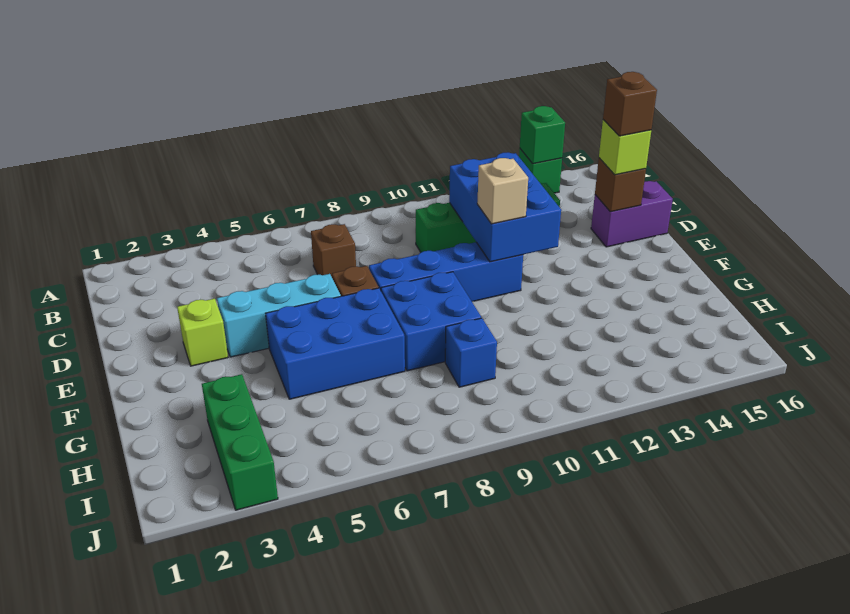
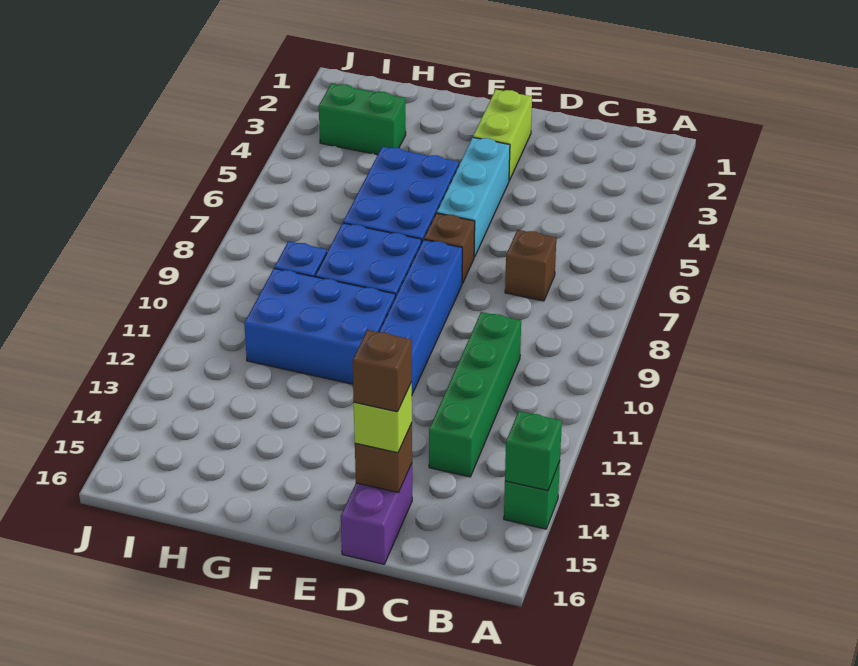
blue brick C11:E12 level 2 -> blue brick F10:H11 level 1
lime brick E3 level 1 -> lime brick E2:E3 level 1
tan brick E11 level 3 -> none
green brick H3:J3 level 1 -> green brick H3:I3 level 1

